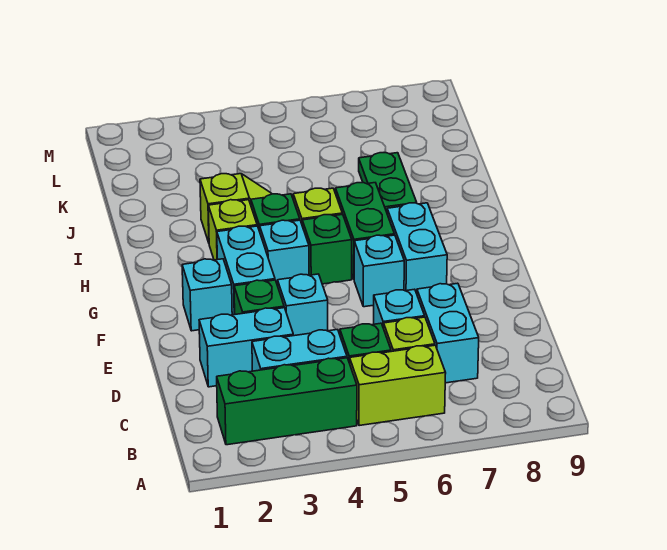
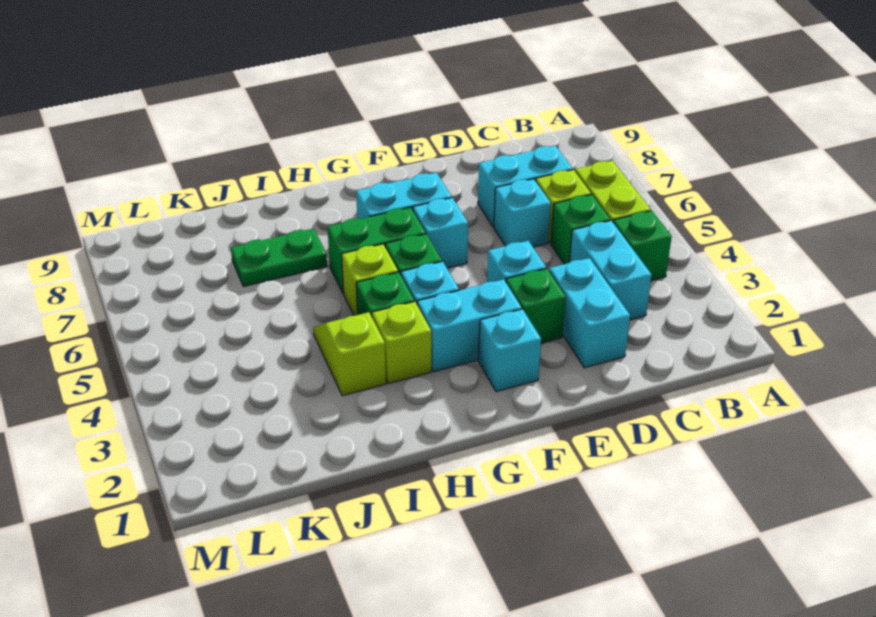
green brick B2:B4 level 1 -> green brick B4 level 1

